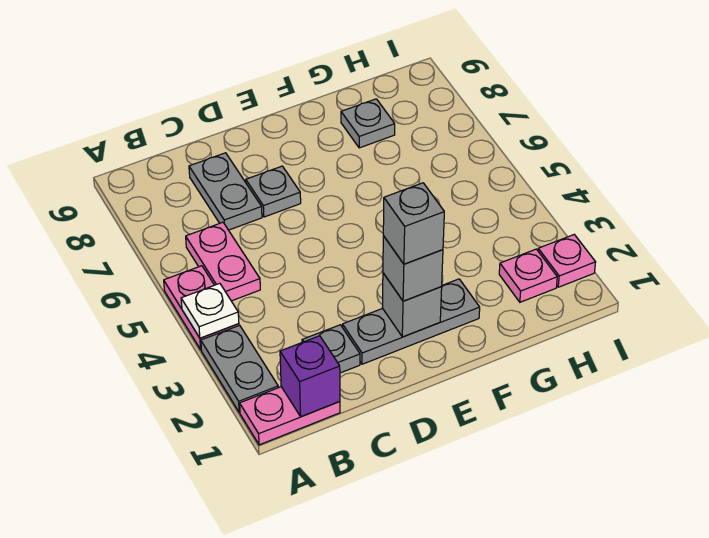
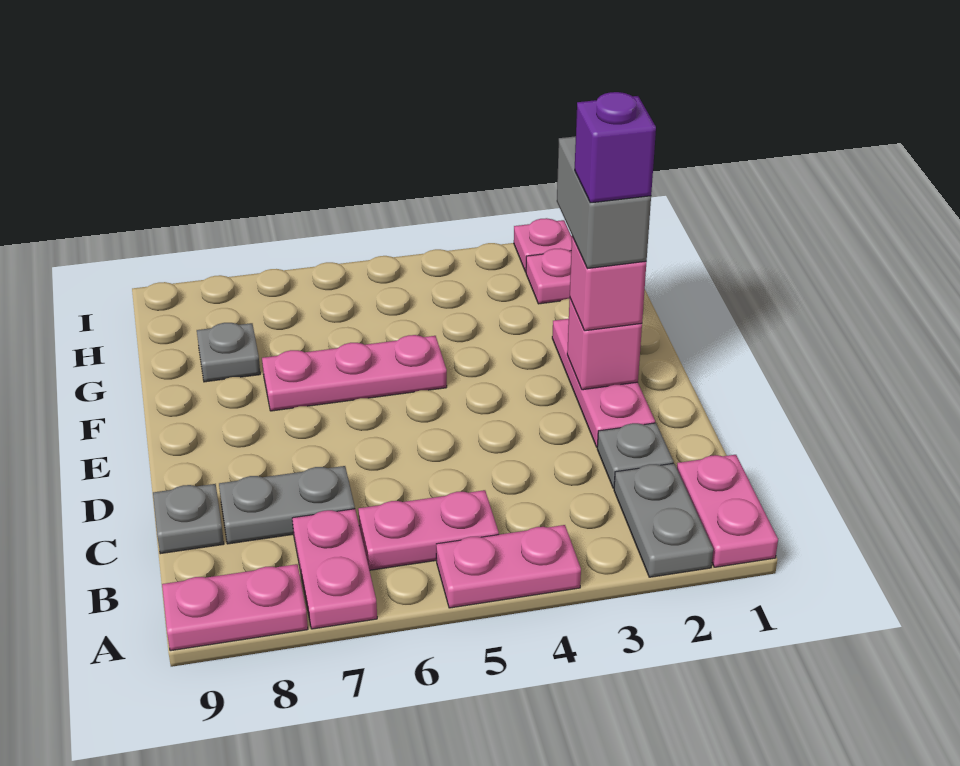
grey plate A2:A3 level 1 -> grey plate A2:B2 level 1
white plate A4 level 2 -> none
none -> pink plate A7:B7 level 1
none -> pink plate A8:A9 level 1
purple brick B1 level 2 -> purple brick E2 level 5
grey plate D2:F2 level 1 -> pink plate D2:F2 level 1
grey plate D7 level 1 -> grey plate C9 level 1
grey brick E2 level 2 -> pink brick E2 level 2
grey brick E2 level 3 -> pink brick E2 level 3
grey brick E2 level 4 -> grey brick E2:F2 level 4
none -> pink plate F5:F7 level 1

